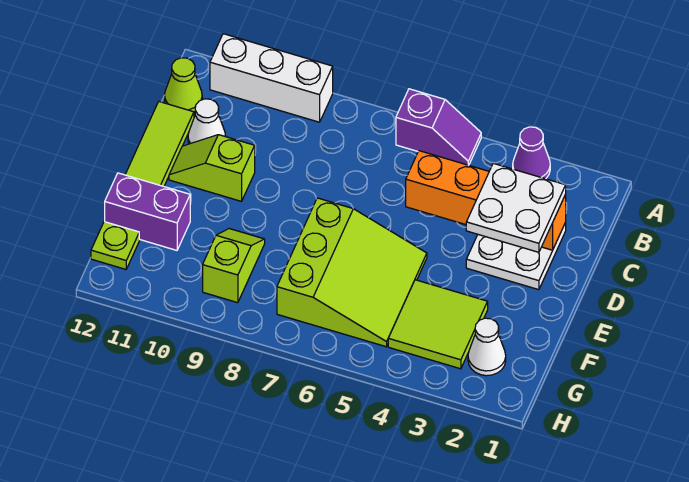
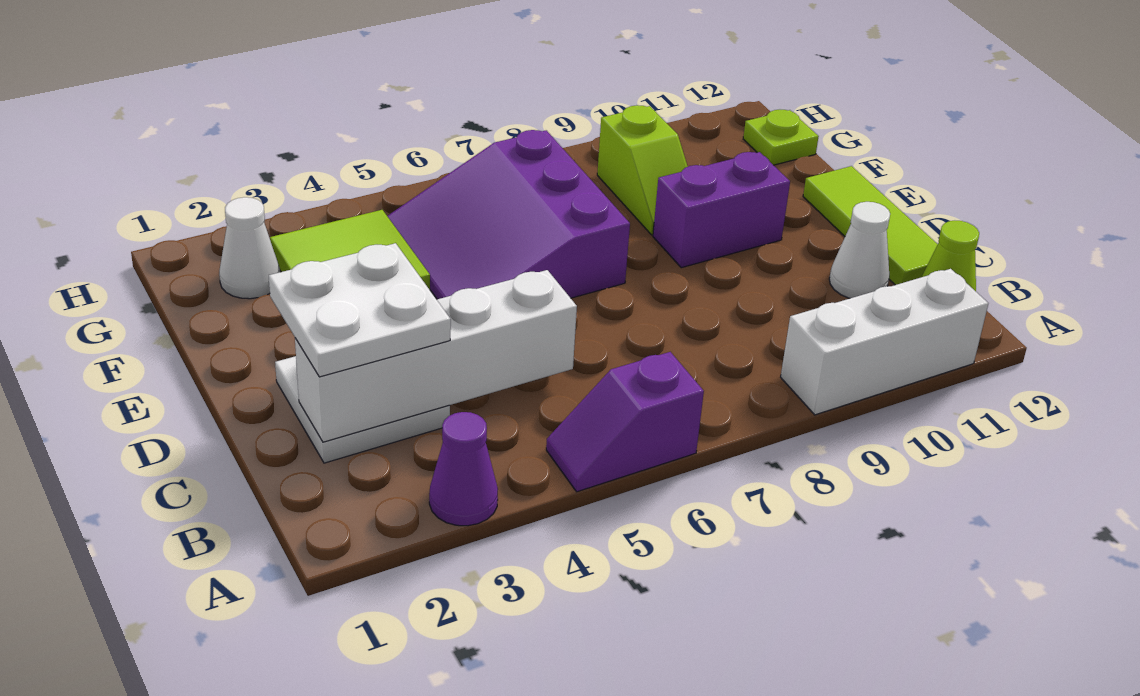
orange brick C2:C5 level 2 -> white brick C2:C5 level 2
lime slope D10:D11 level 1 top 10 -> none
lime slope E5:G7 level 1 top 7 -> purple slope E5:G7 level 1 top 7
purple brick F11:F12 level 1 -> purple brick E9:E10 level 1

